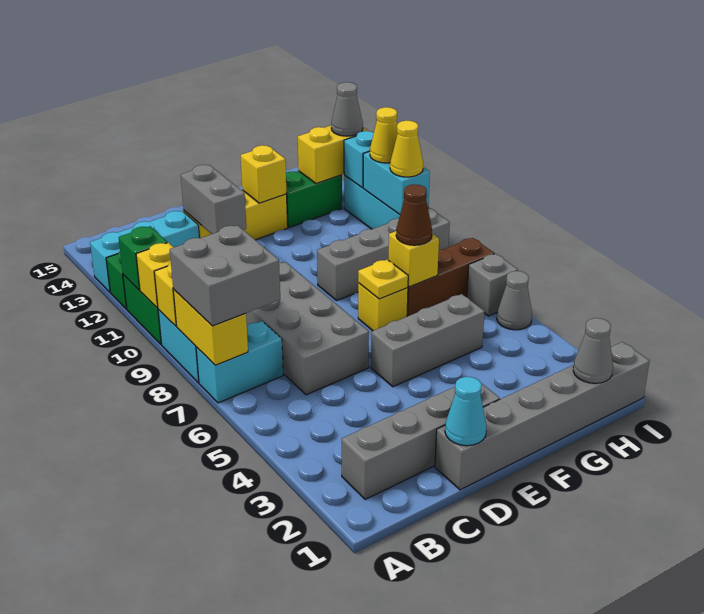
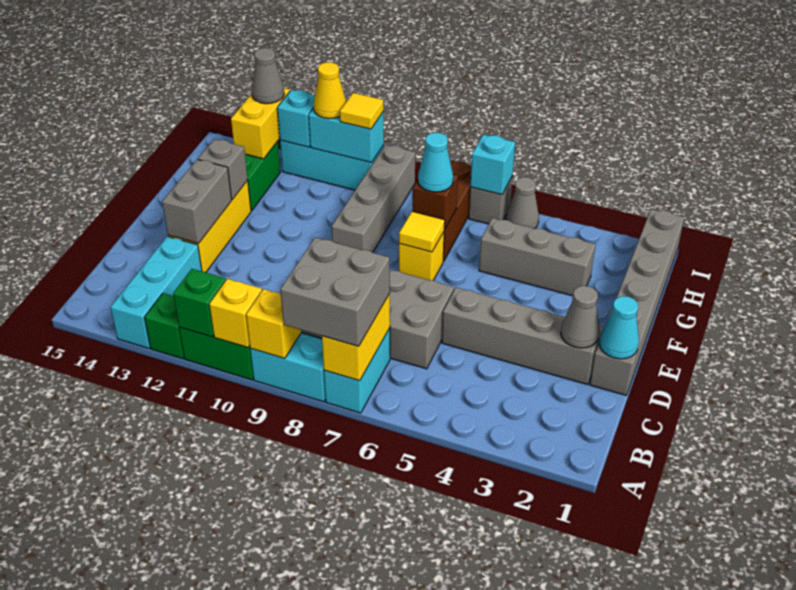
yellow brick A7:A8 level 2 -> yellow brick A7:B7 level 2
grey brick B2:E2 level 1 -> grey brick D2:D5 level 1
grey brick D12:D13 level 2 -> grey brick D13:E13 level 2
grey brick E5:G5 level 1 -> grey brick G3:G5 level 1
yellow plate F7 level 2 -> yellow tile F7 level 2
yellow brick F13 level 2 -> grey brick F13 level 2
yellow brick G7 level 2 -> brown brick G7 level 2
brown cone G7 level 3 -> cyan cone G7 level 3
grey cone H1 level 2 -> grey cone D2 level 2
none -> cyan brick I6 level 2
yellow cone I10 level 3 -> yellow tile I10 level 3

